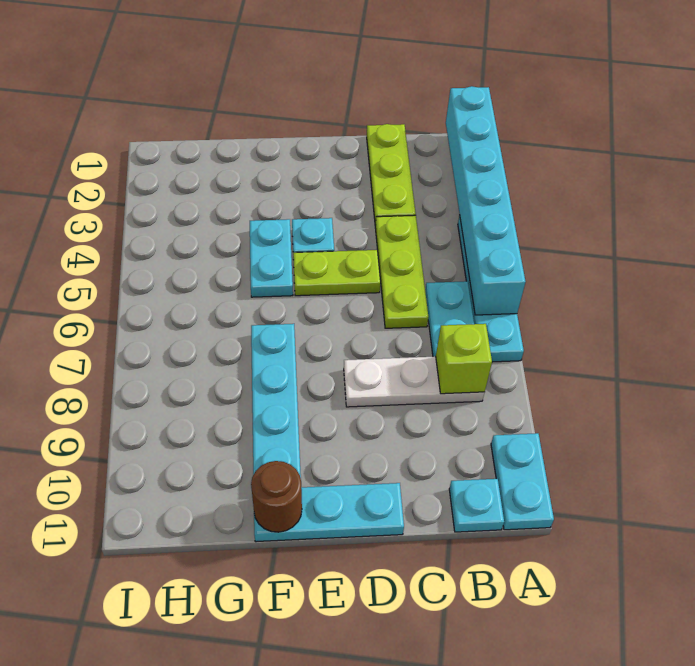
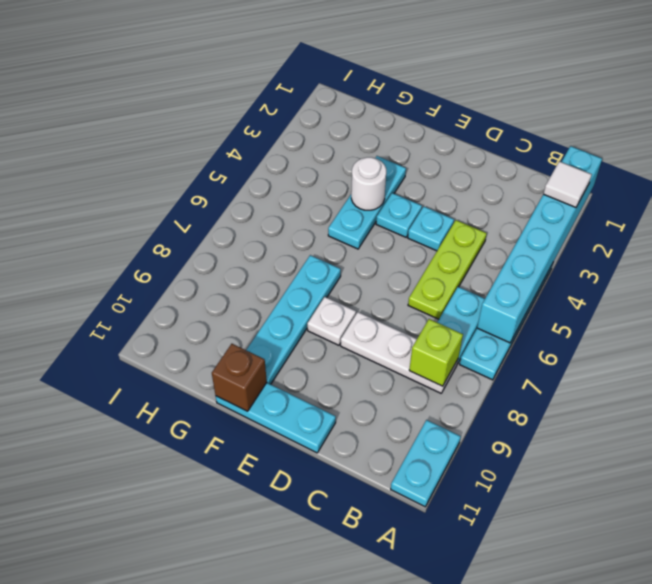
none -> white tile A2 level 3
cyan plate B11 level 1 -> cyan plate D4 level 1
lime plate C1:C3 level 1 -> none
lime plate D5:E5 level 1 -> none
none -> white plate E8 level 1
cyan plate F4:F5 level 1 -> cyan plate F3:F5 level 1
none -> white round brick F4 level 2
brown round brick F11 level 2 -> brown brick F11 level 2

